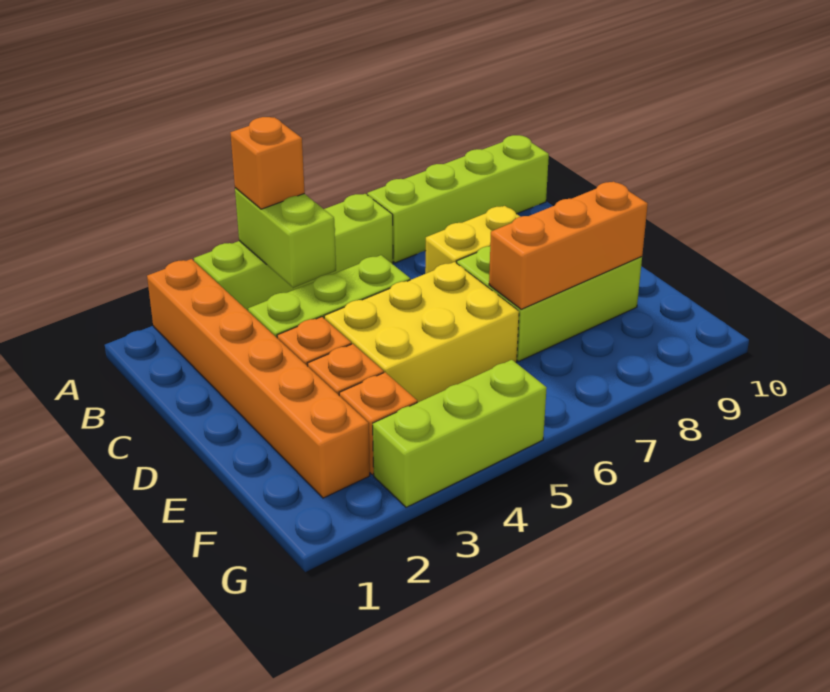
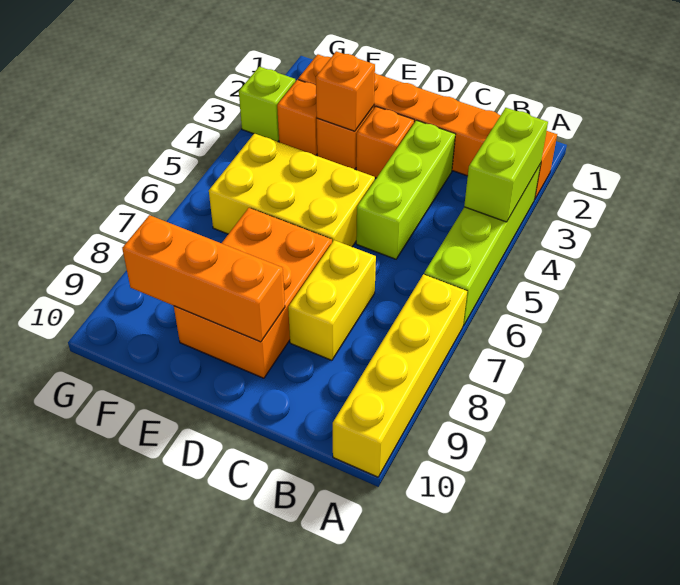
lime brick A4:B4 level 2 -> lime brick A3:A4 level 2
orange brick A4 level 3 -> orange brick E3 level 2
lime brick A7:A10 level 1 -> yellow brick A7:A10 level 1
yellow brick D4:E6 level 1 -> yellow brick D5:F6 level 1
lime brick D7:E9 level 1 -> orange brick D7:E9 level 1
orange brick E7:E9 level 2 -> orange brick D9:F9 level 2
lime brick G3:G5 level 1 -> lime brick G3 level 1

